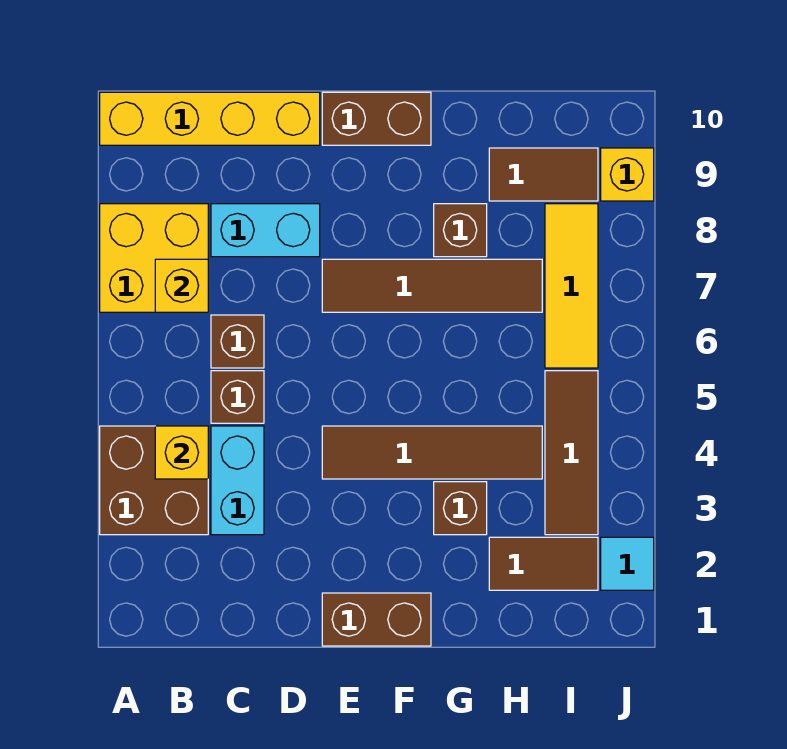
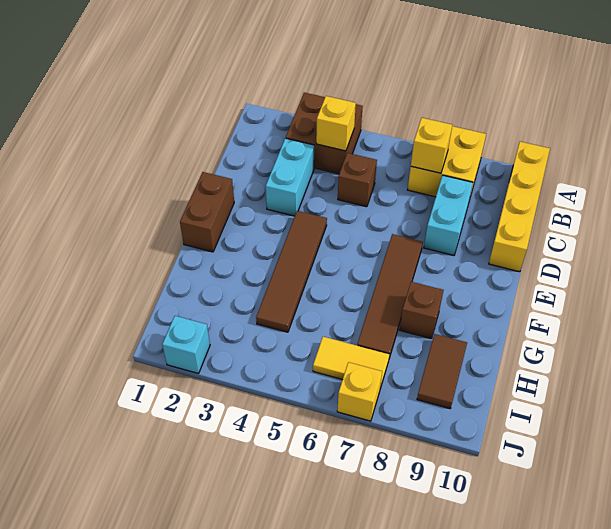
cyan brick C3:C4 level 1 -> cyan brick C3:D3 level 1
brown brick C6 level 1 -> none
brown brick E10:F10 level 1 -> none
brown brick G3 level 1 -> none
brown tile H2:I2 level 1 -> none
brown tile I3:I5 level 1 -> none
yellow tile I6:I8 level 1 -> yellow tile I6:I7 level 1
cyan tile J2 level 1 -> cyan brick J2 level 1
yellow brick J9 level 1 -> yellow brick J7 level 1

